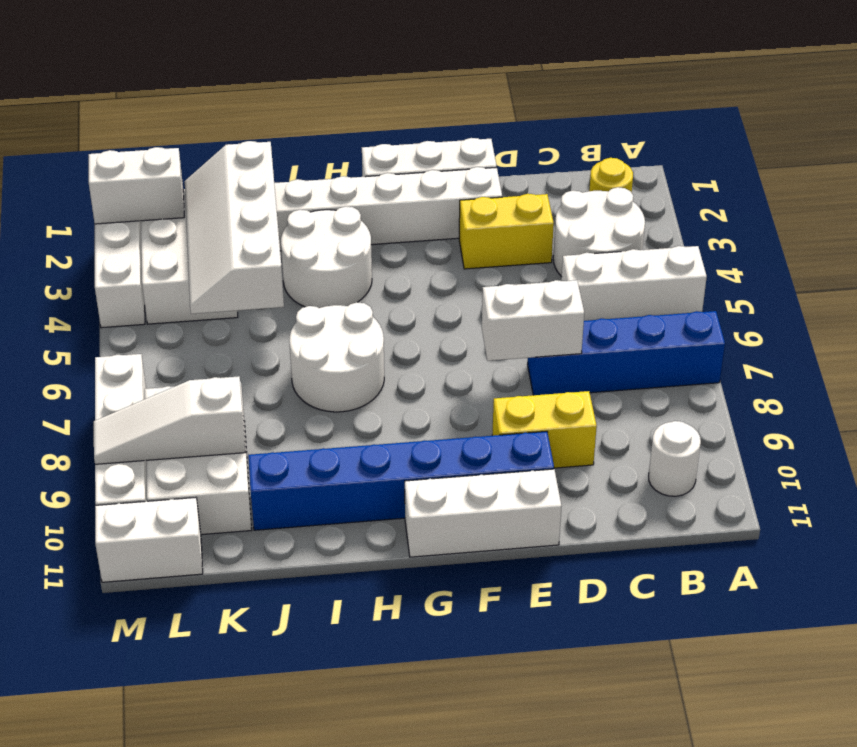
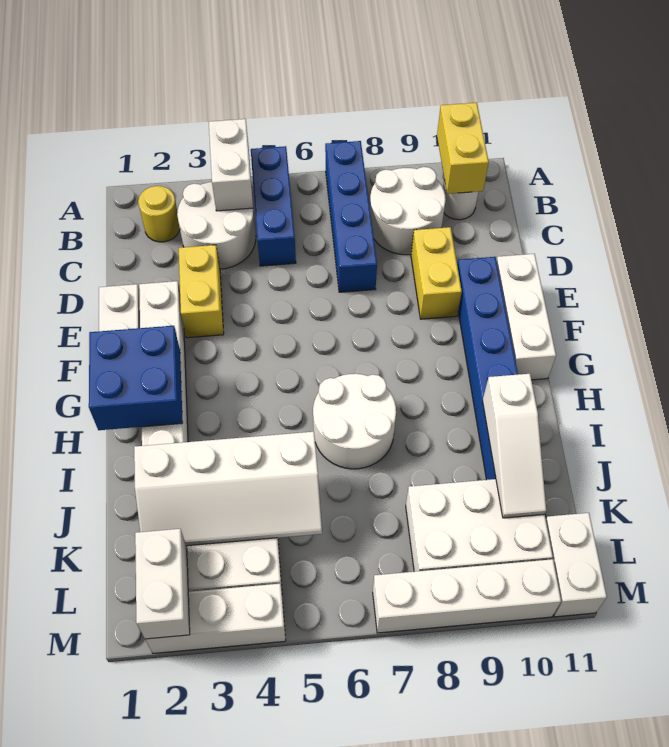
white brick A5:C5 level 1 -> blue brick A5:C5 level 1
none -> yellow brick A10:B10 level 2
white brick D7:E7 level 2 -> white brick A4:B4 level 2
none -> blue brick G1:H2 level 2
white round brick H3:I4 level 1 -> white round brick B8:C9 level 1
white slope K9:M9 level 2 top K -> white slope I10:K10 level 2 top I

